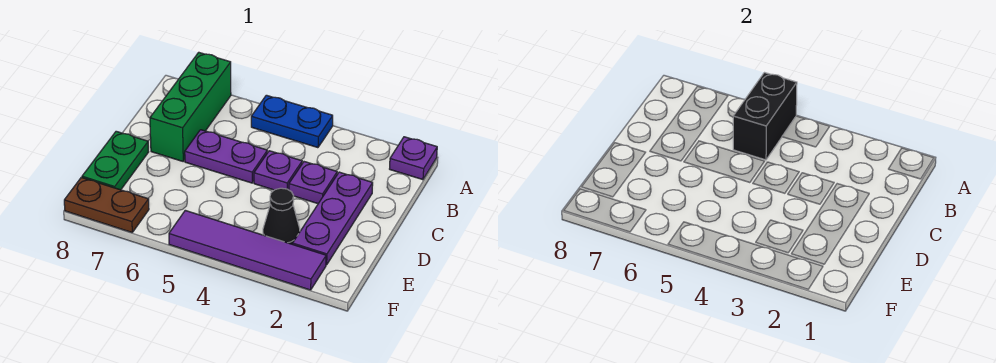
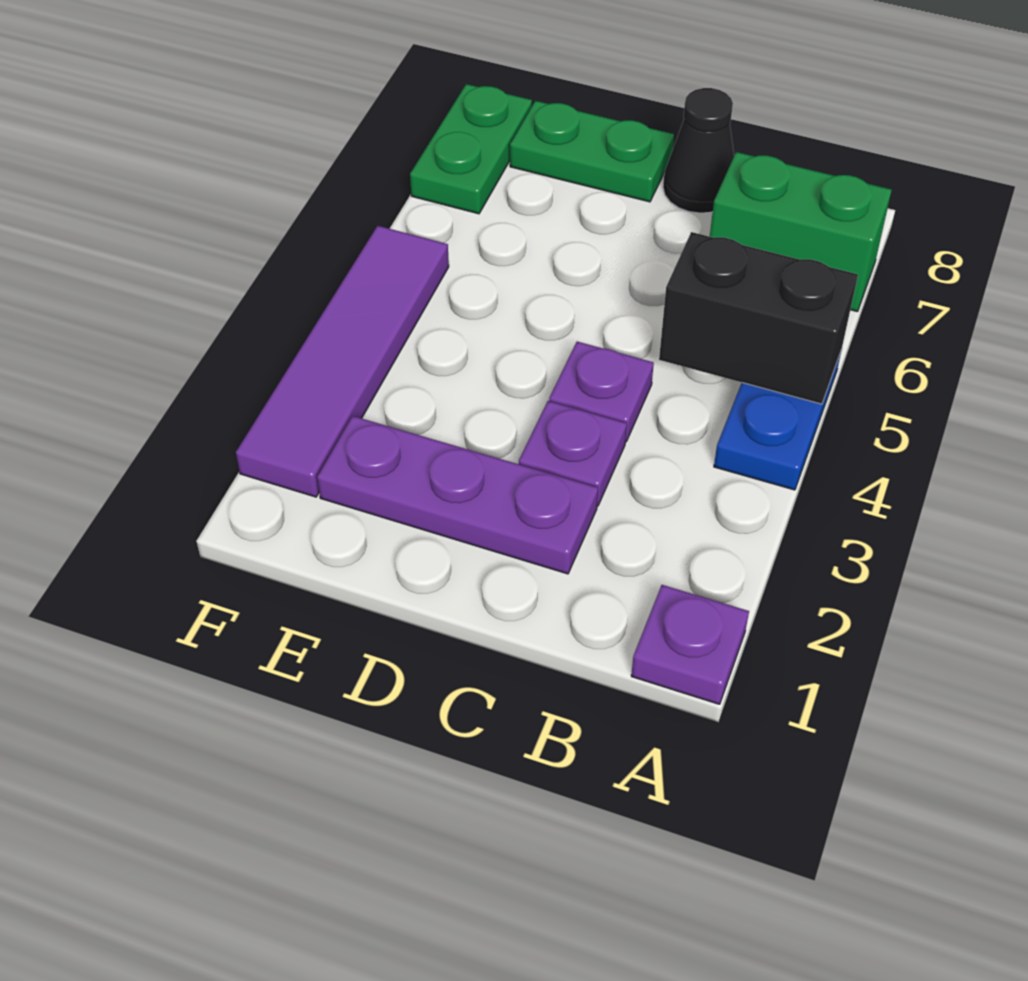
green brick A7:C7 level 1 -> green brick A7:B7 level 1
purple plate C5:C6 level 1 -> none
black cone E3 level 1 -> black cone C8 level 1
brown plate F7:F8 level 1 -> green plate F7:F8 level 1

